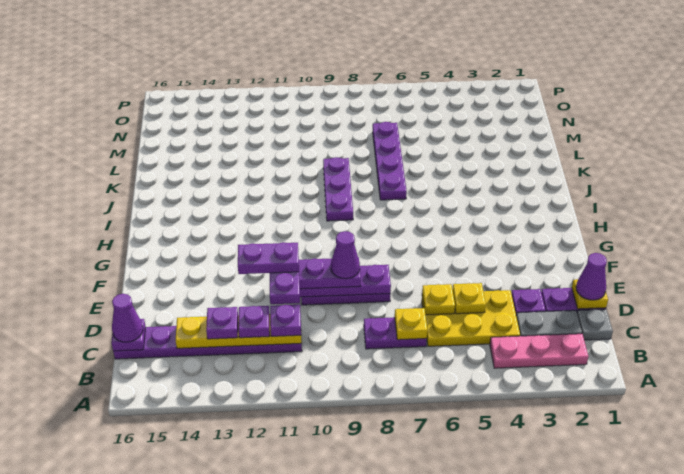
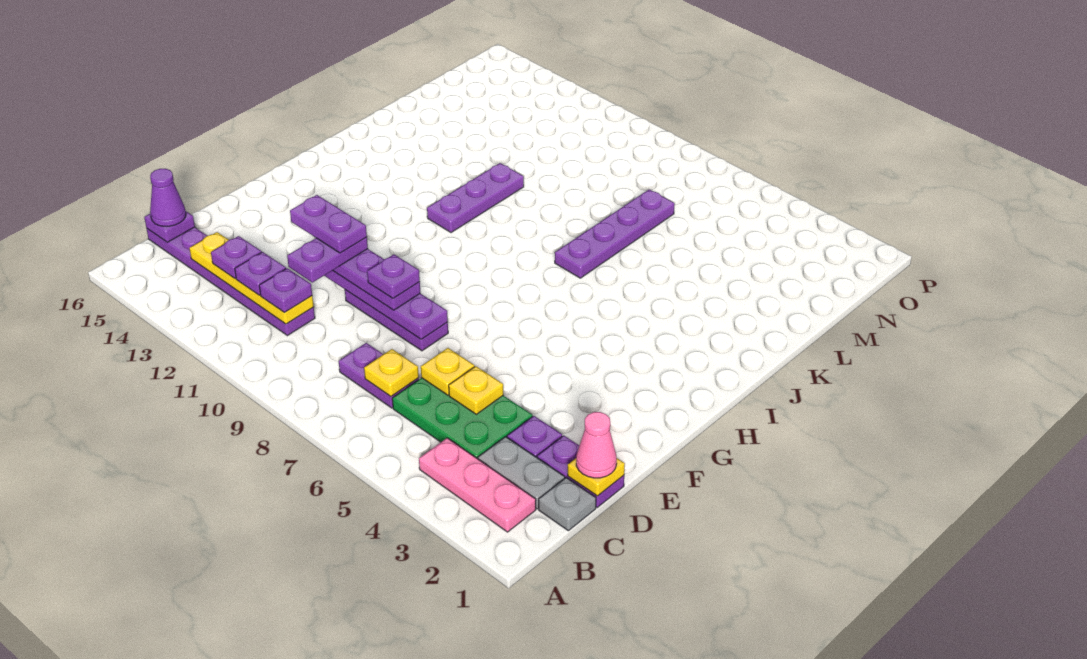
yellow plate C4:D6 level 1 -> green plate C4:D6 level 1
purple cone D1 level 3 -> pink cone D1 level 3
purple cone E9 level 4 -> purple plate E9 level 4
purple plate I9:K9 level 1 -> purple plate I11:K11 level 1

